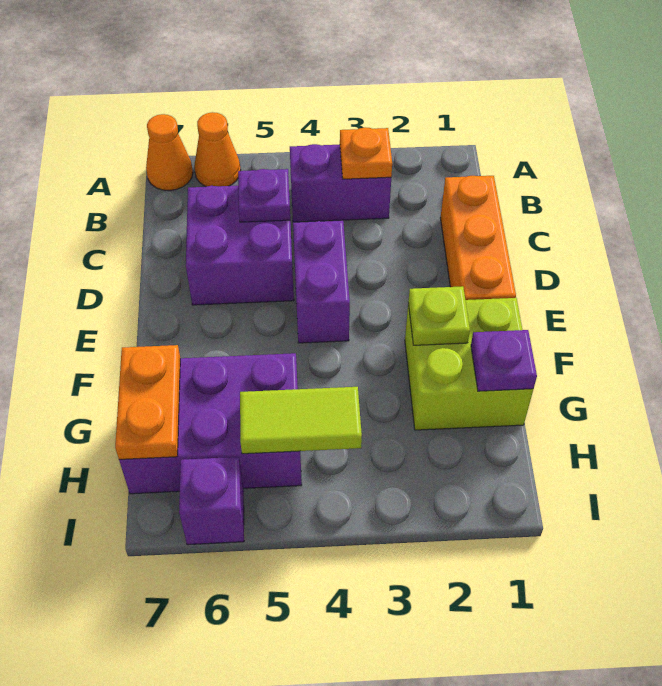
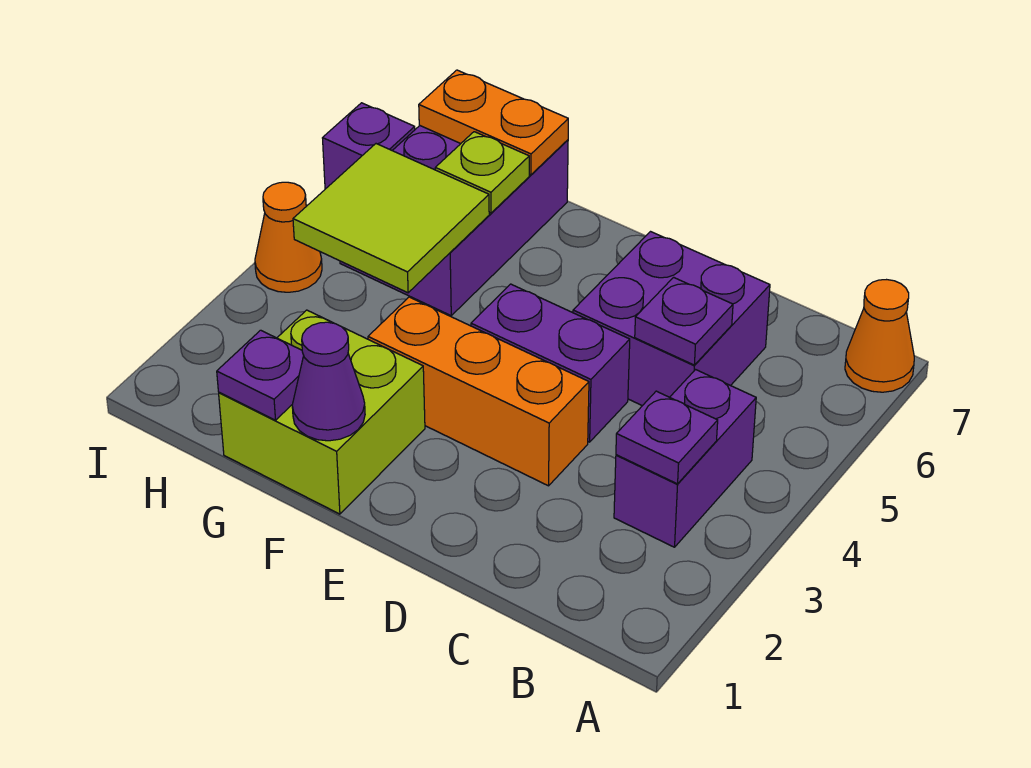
orange cone A6 level 1 -> orange cone I4 level 1
orange plate B3 level 2 -> purple plate B3 level 2
orange brick C1:E1 level 1 -> orange brick D3:F3 level 1
none -> purple cone F1 level 2
lime plate F2 level 2 -> lime plate G6 level 2
lime tile H4:H5 level 2 -> lime tile G4:H5 level 2

